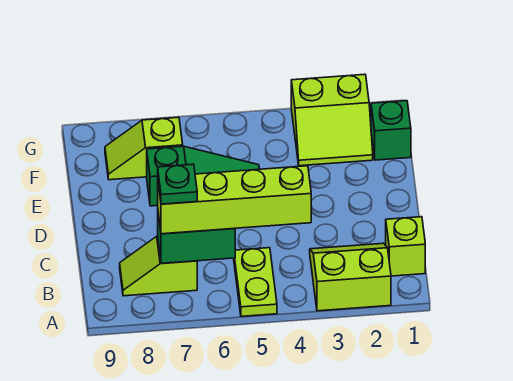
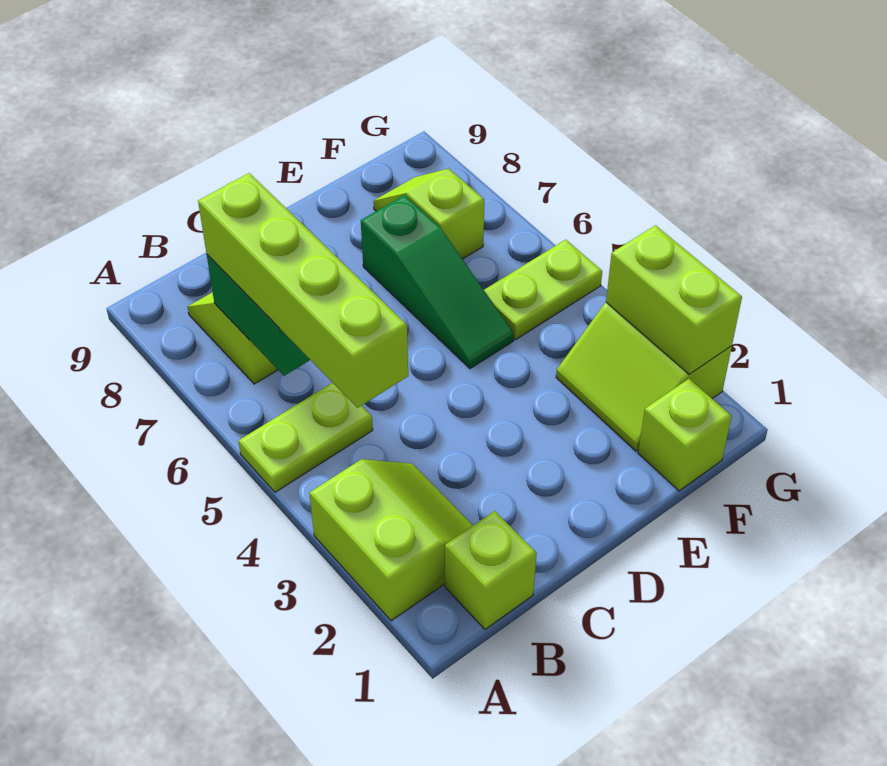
green plate B7 level 4 -> none
green brick F1 level 1 -> lime brick F1 level 1
none -> lime plate F5:G5 level 1
none -> lime brick G2:G3 level 2

